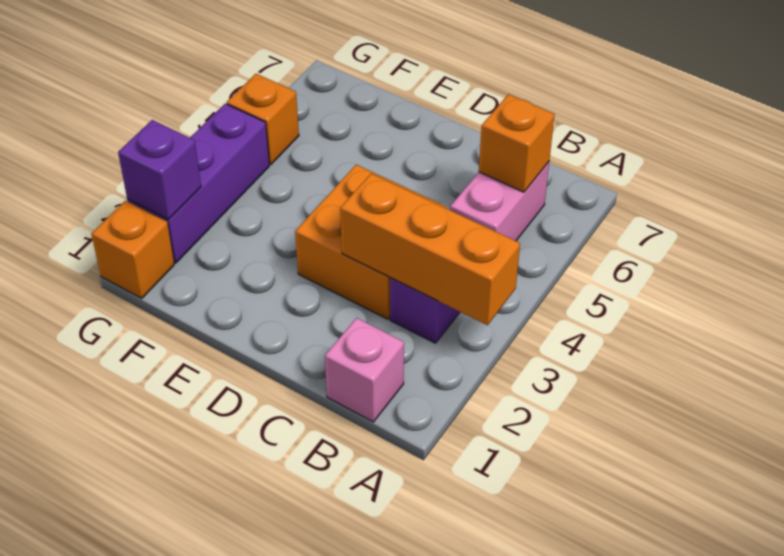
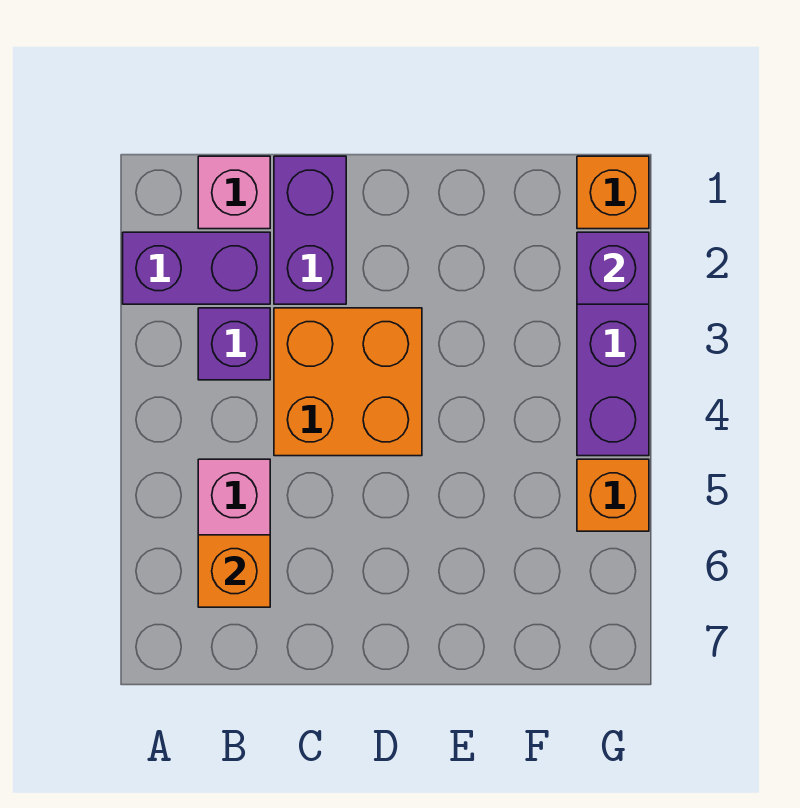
none -> purple brick A2:B2 level 1
orange brick A3:C3 level 2 -> none
none -> purple brick C1:C2 level 1

